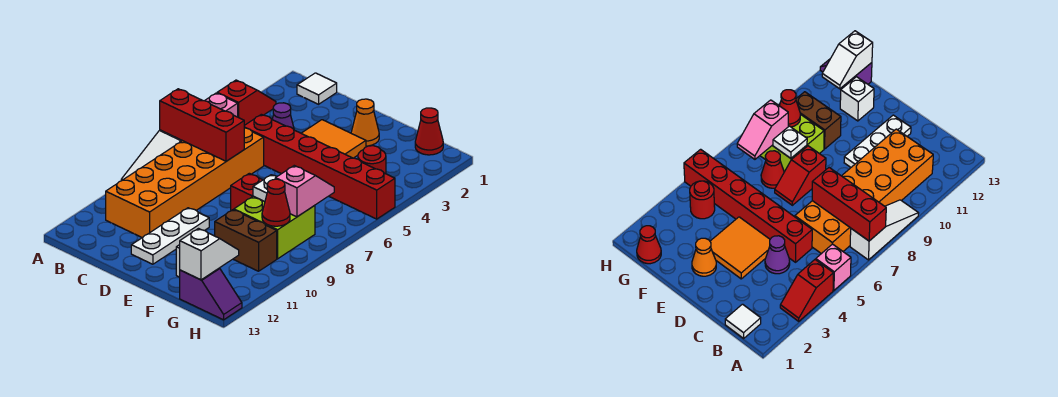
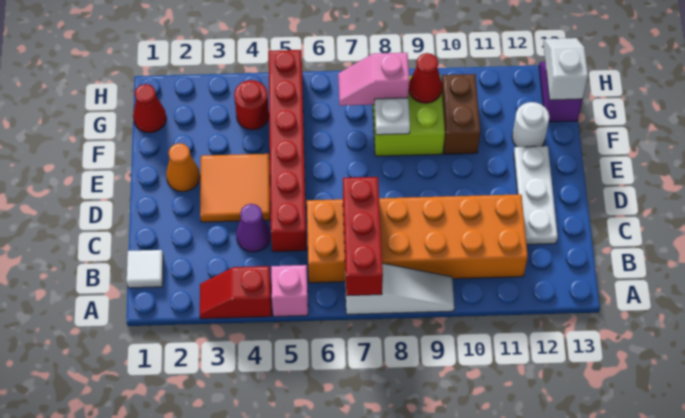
white plate D10:D12 level 1 -> white plate C12:E12 level 1
red slope E7:E8 level 1 top 8 -> none
red cone F7 level 1 -> none
white brick F12 level 1 -> white round brick F12 level 1
white slope G12:G13 level 2 top 13 -> white slope G13:H13 level 2 top G

